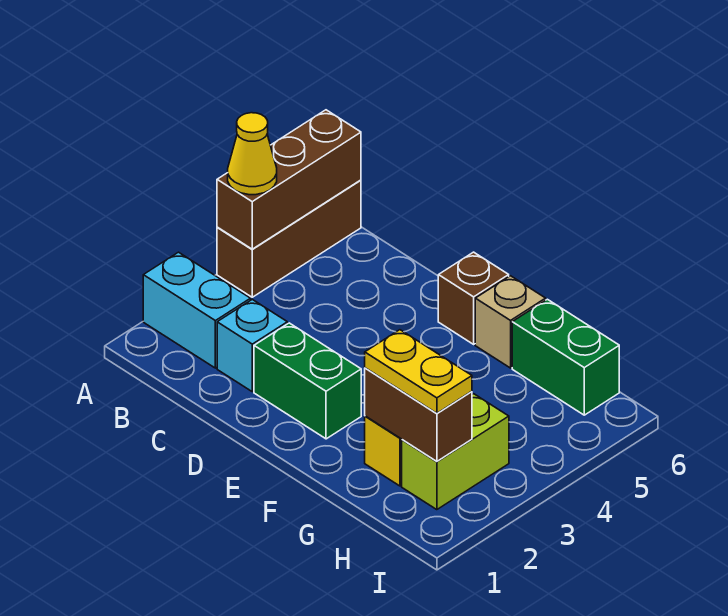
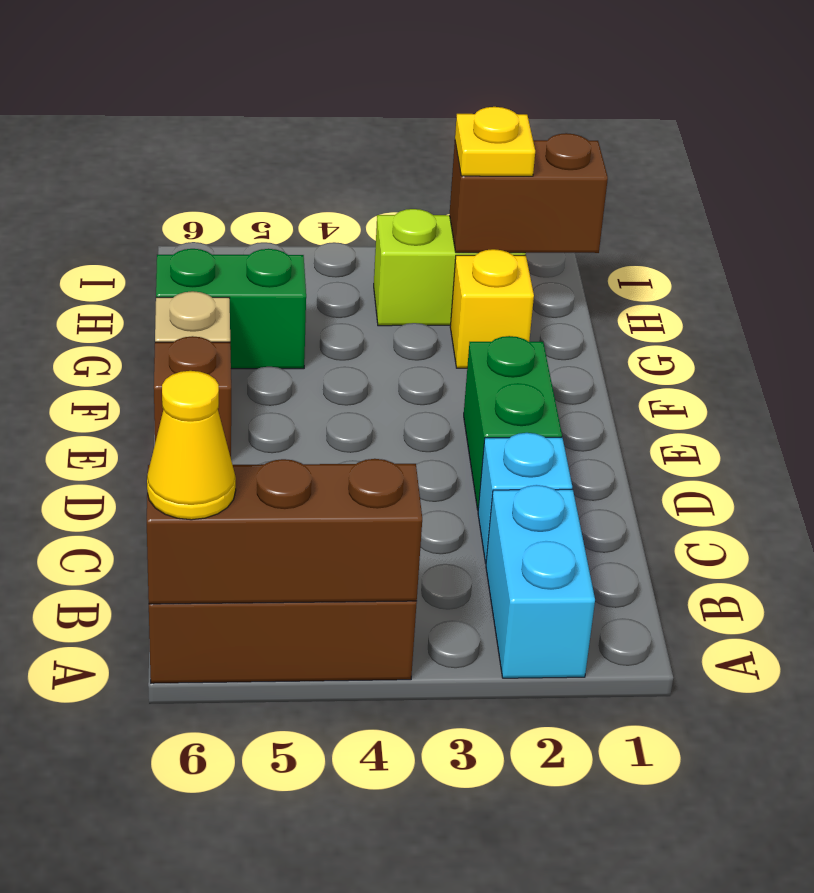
yellow cone A4 level 3 -> yellow cone A6 level 3
brown brick G2:H2 level 2 -> brown brick H1:H2 level 2
yellow plate G2:H2 level 3 -> yellow plate H2 level 3
green brick G6:H6 level 1 -> green brick G5:G6 level 1

